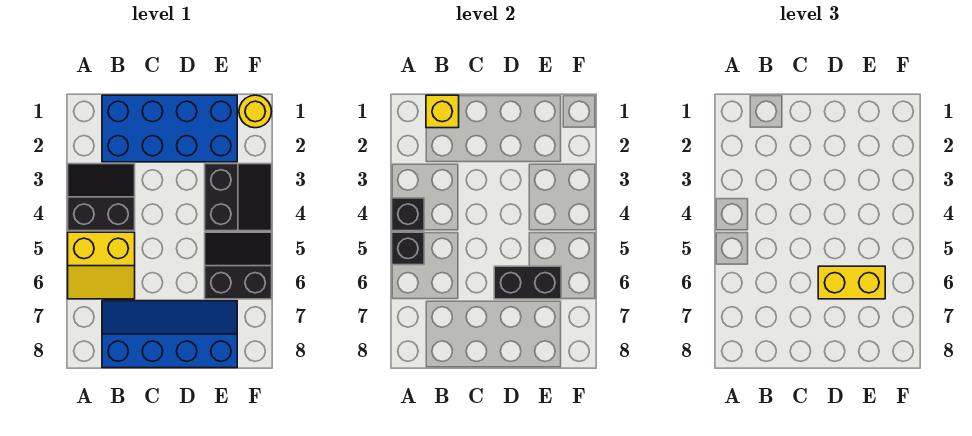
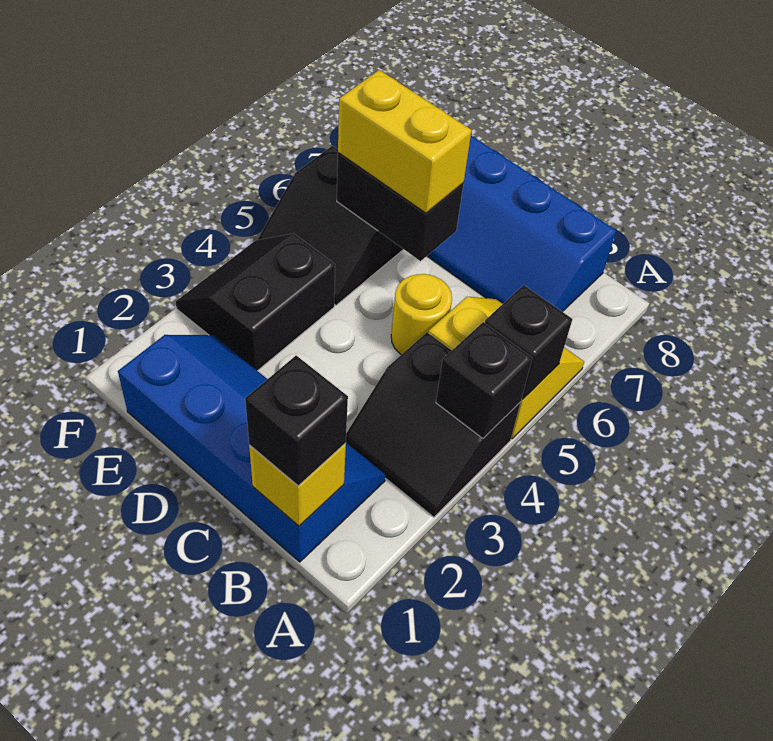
blue brick B1:E2 level 1 -> blue slope B1:E2 level 1 top 1
none -> black brick B1 level 3
yellow round brick F1 level 1 -> yellow round brick C5 level 1

